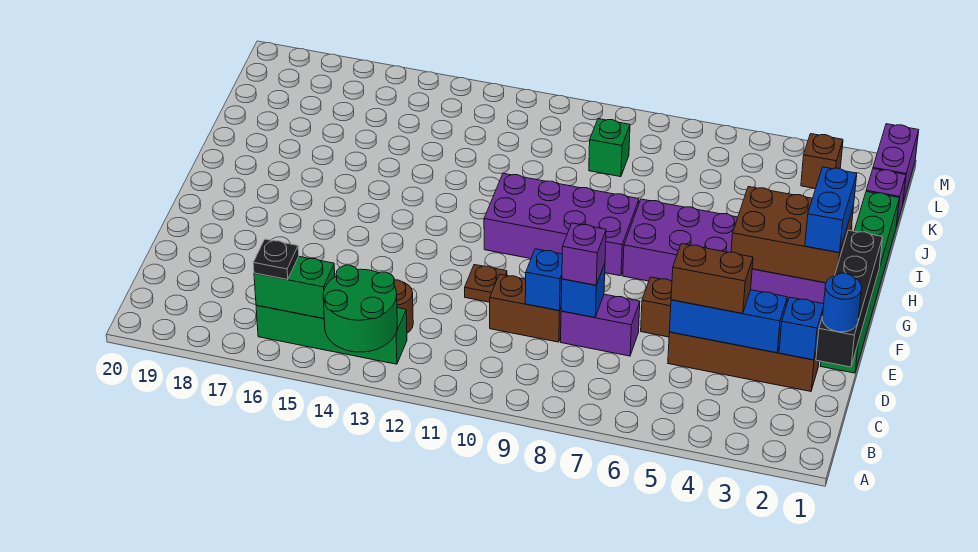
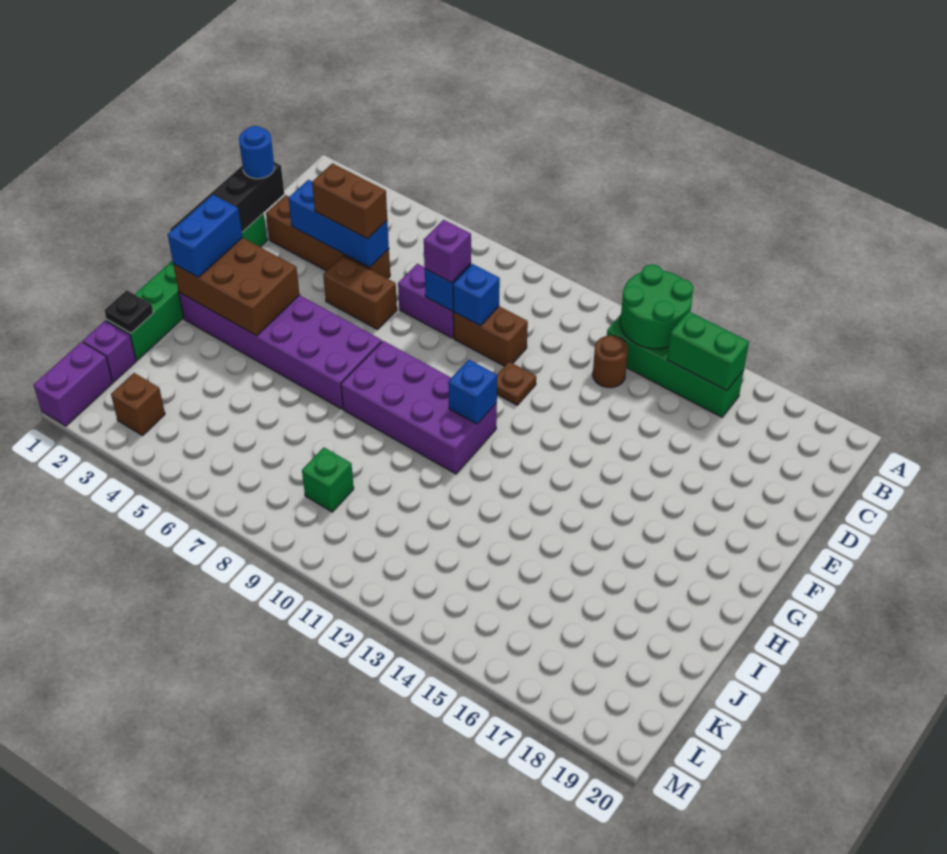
black plate B16 level 3 -> black plate J1 level 2
blue brick D2 level 2 -> blue brick G11 level 2

